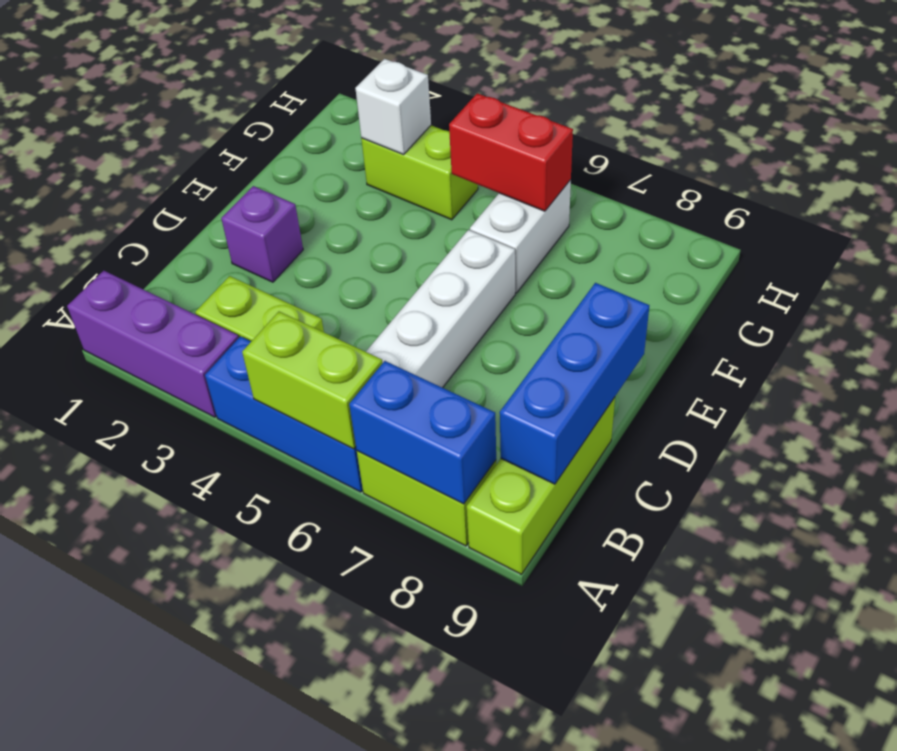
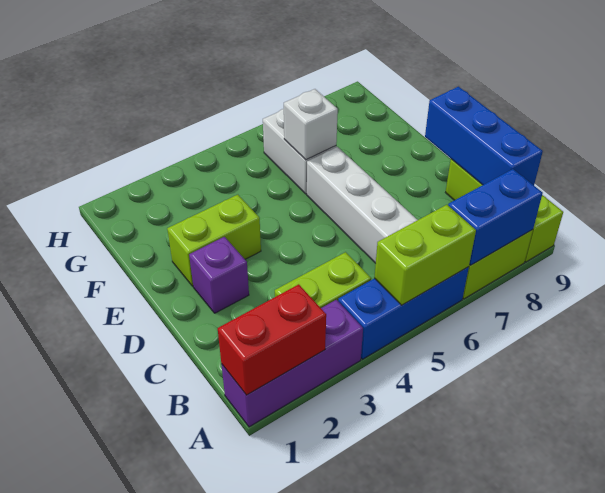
lime brick G3:G4 level 1 -> lime brick E2:E3 level 1
white brick G3 level 2 -> white brick F6 level 2
red brick G5:G6 level 2 -> red brick A1:A2 level 2

